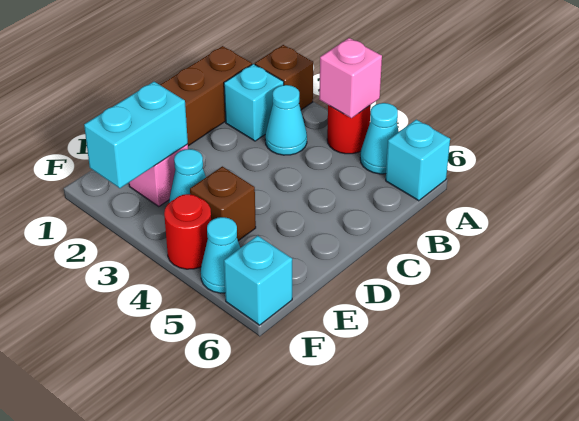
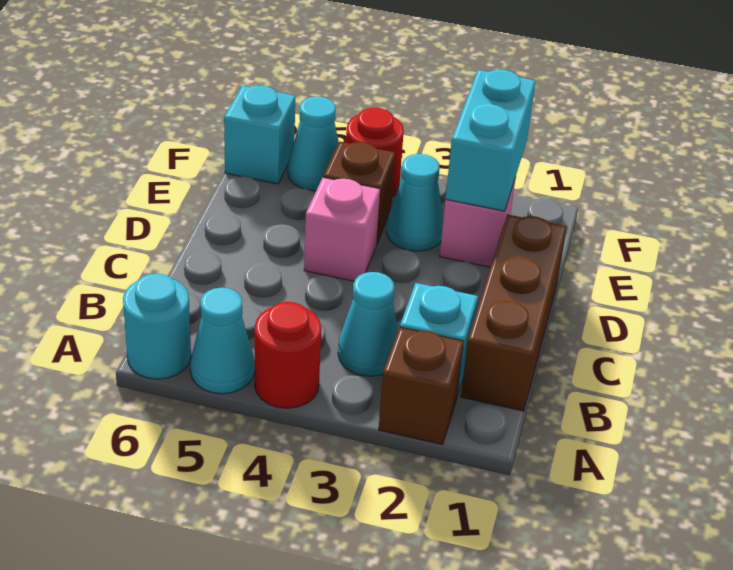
pink brick A4 level 2 -> pink brick D4 level 1
cyan brick A6 level 1 -> cyan round brick A6 level 1

